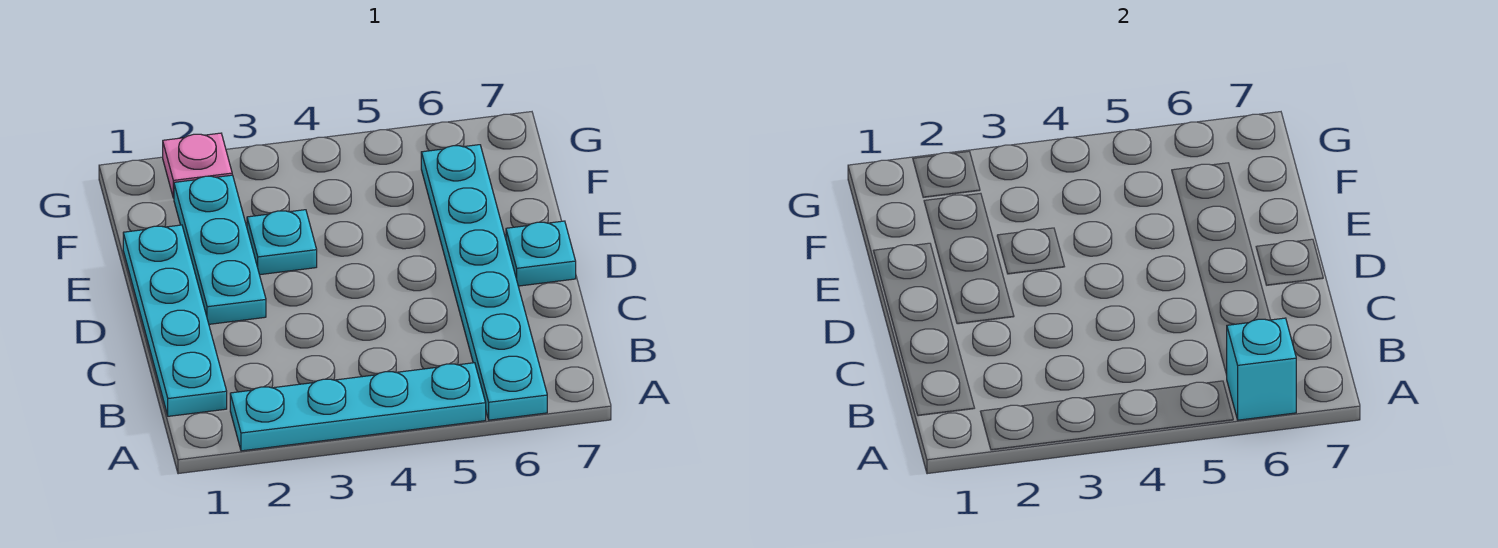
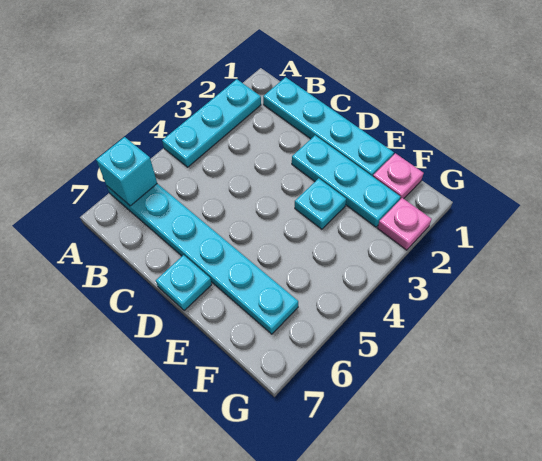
cyan plate A2:A5 level 1 -> cyan plate A2:A4 level 1
none -> pink plate F1 level 1

